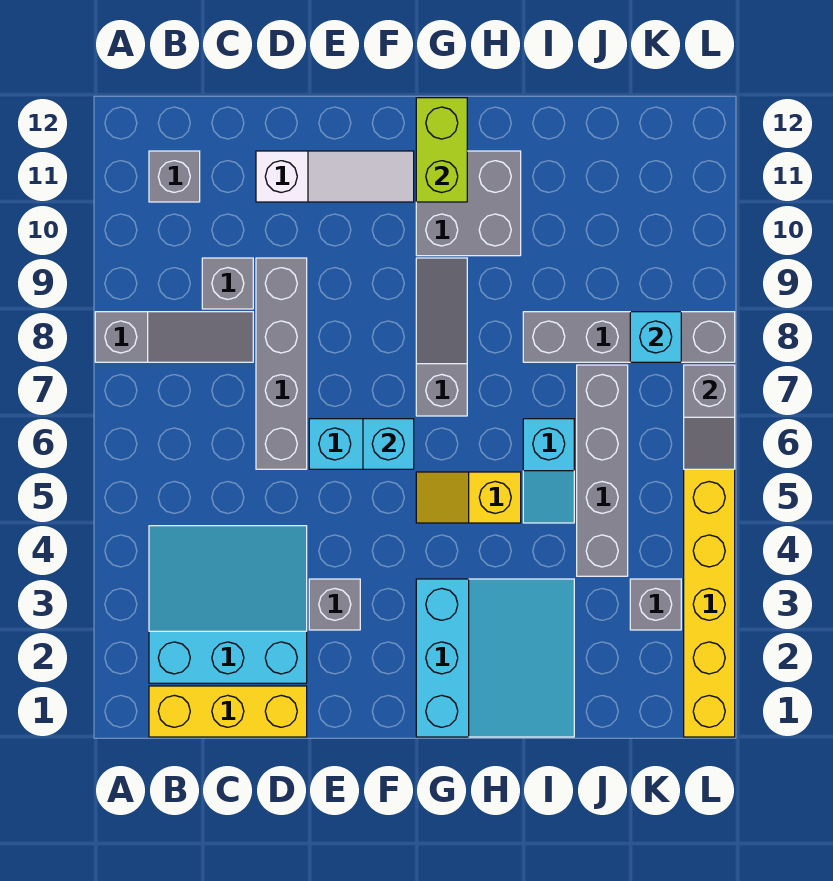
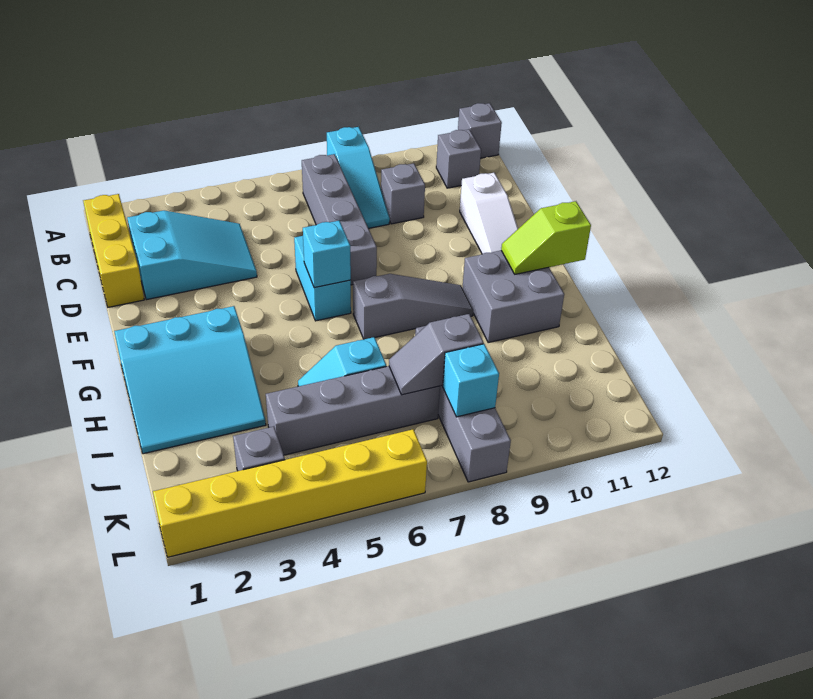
grey slope A8:C8 level 1 top A -> cyan slope A8:C8 level 1 top A
cyan slope B2:D4 level 1 top 2 -> cyan slope C2:D4 level 1 top 2
grey brick D6:D9 level 1 -> grey brick B7:E7 level 1
grey brick E3 level 1 -> grey brick A12 level 1
yellow slope G5:H5 level 1 top H -> none
lime brick G11:G12 level 2 -> lime slope G11:G12 level 2 top 12
grey slope L6:L7 level 2 top 7 -> grey slope J7:J8 level 2 top 8

